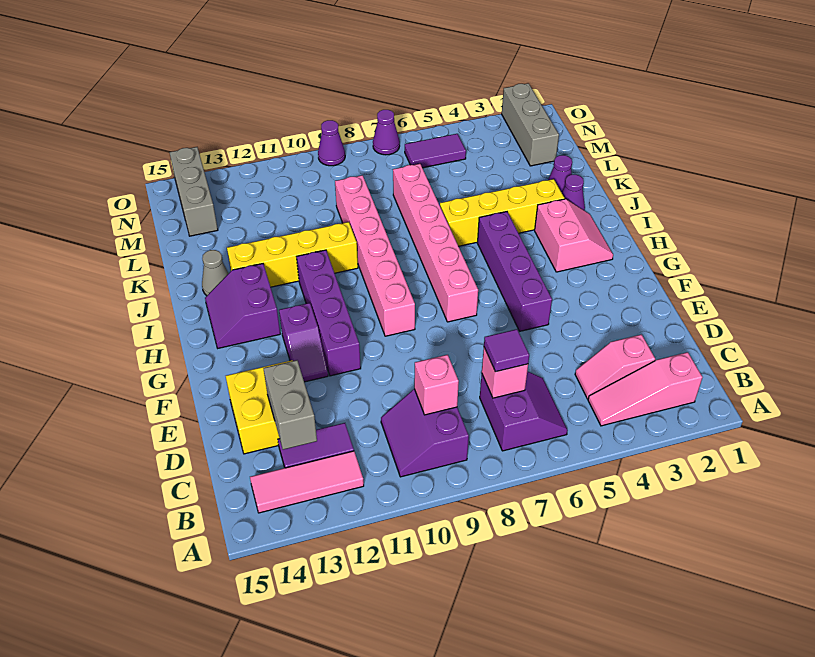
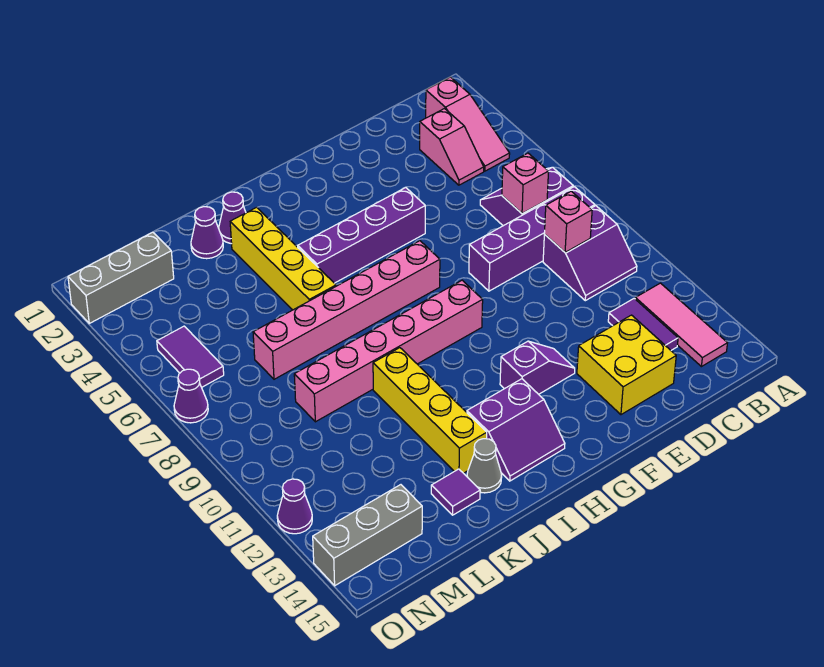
purple tile C7 level 3 -> purple tile K14 level 1
grey brick C13:D13 level 2 -> none
purple brick F11:I11 level 1 -> purple brick B8:E8 level 1
pink slope H2:I3 level 1 top 3 -> none
purple cone O9 level 1 -> purple cone O12 level 1

